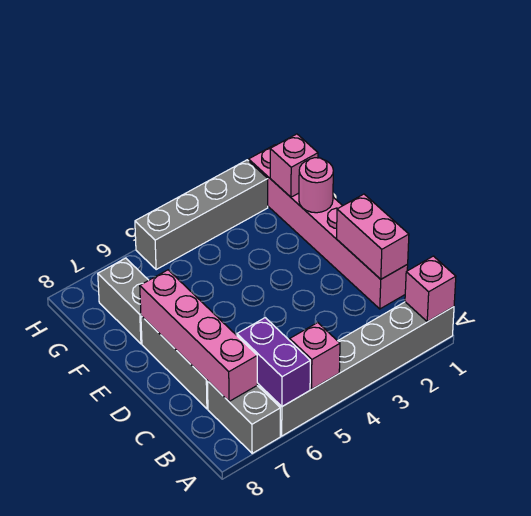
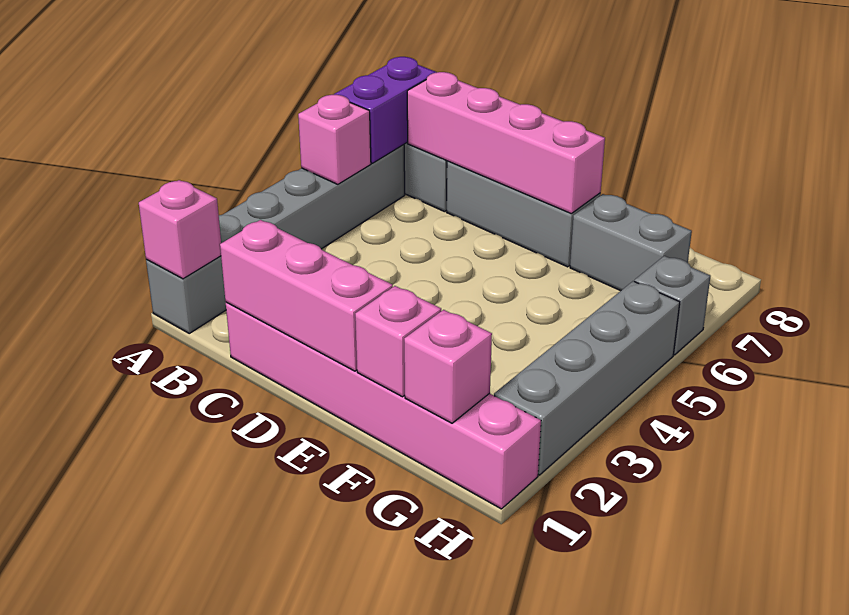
purple brick A6:B6 level 2 -> purple brick A6:A7 level 2
pink brick C1:D1 level 2 -> pink brick C1:E1 level 2
pink round brick F1 level 2 -> pink brick F1 level 2
none -> grey brick H6 level 1

